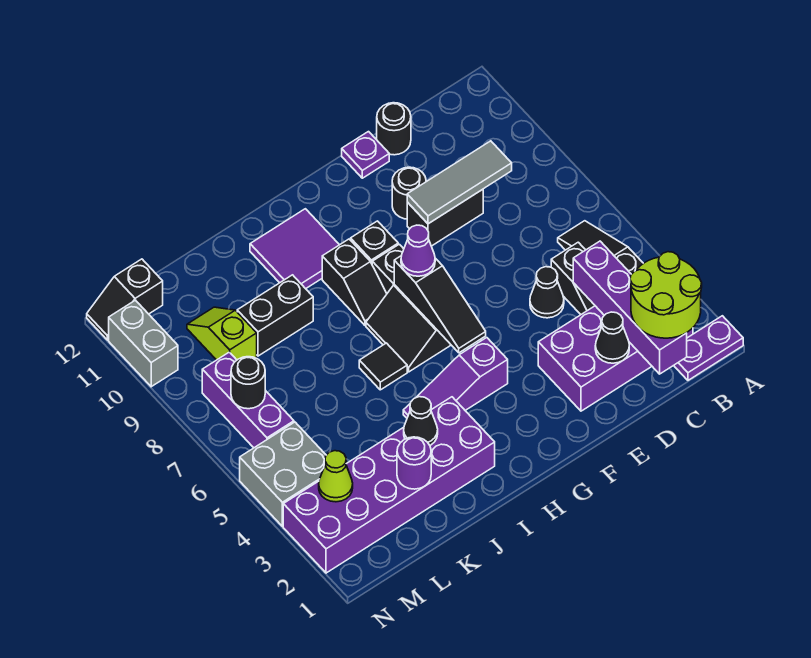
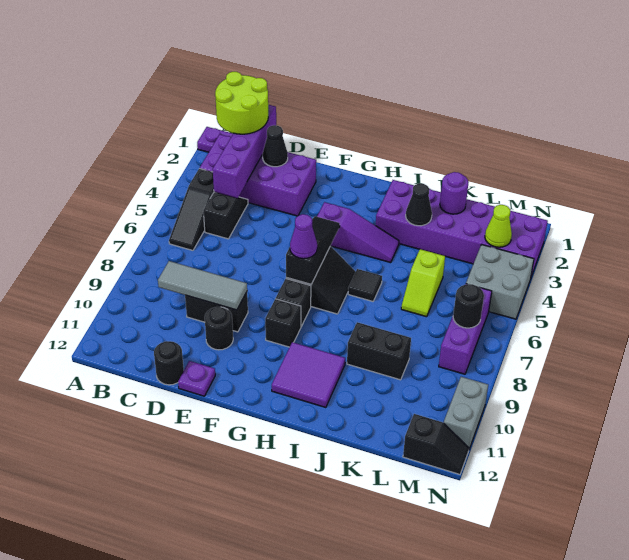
black cone D5 level 1 -> none
black slope H8:H9 level 1 top 9 -> none
lime slope L9:L10 level 1 top 9 -> lime slope K5:K6 level 1 top 5

